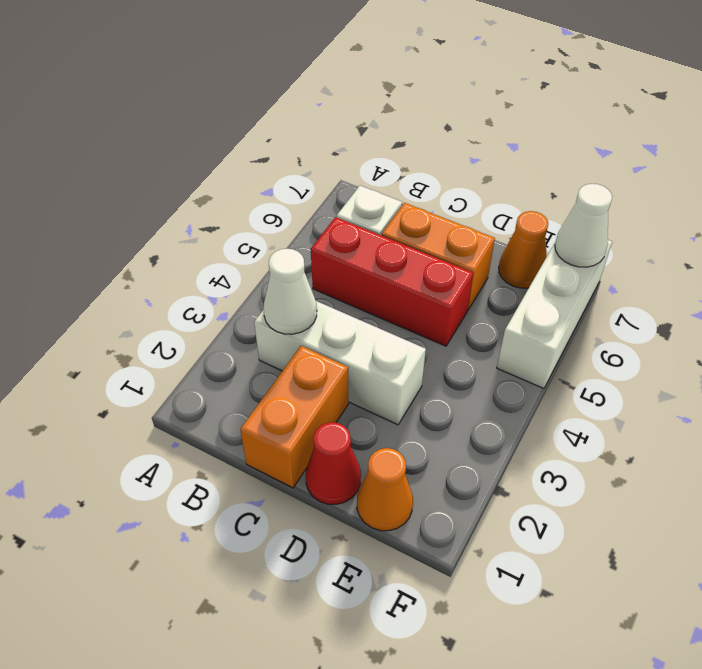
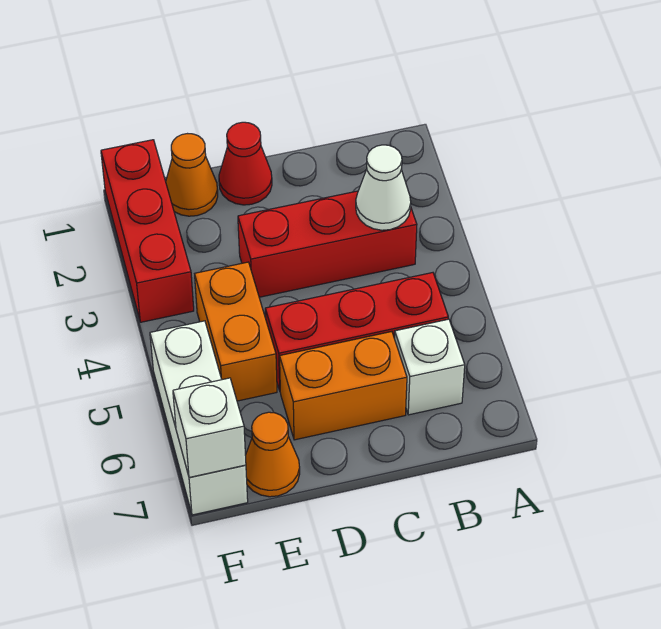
white brick B3:D3 level 1 -> red brick B3:D3 level 1
orange brick C1:C2 level 1 -> orange brick E4:E5 level 1
none -> red brick F1:F3 level 1
white cone F7 level 2 -> white brick F7 level 2

